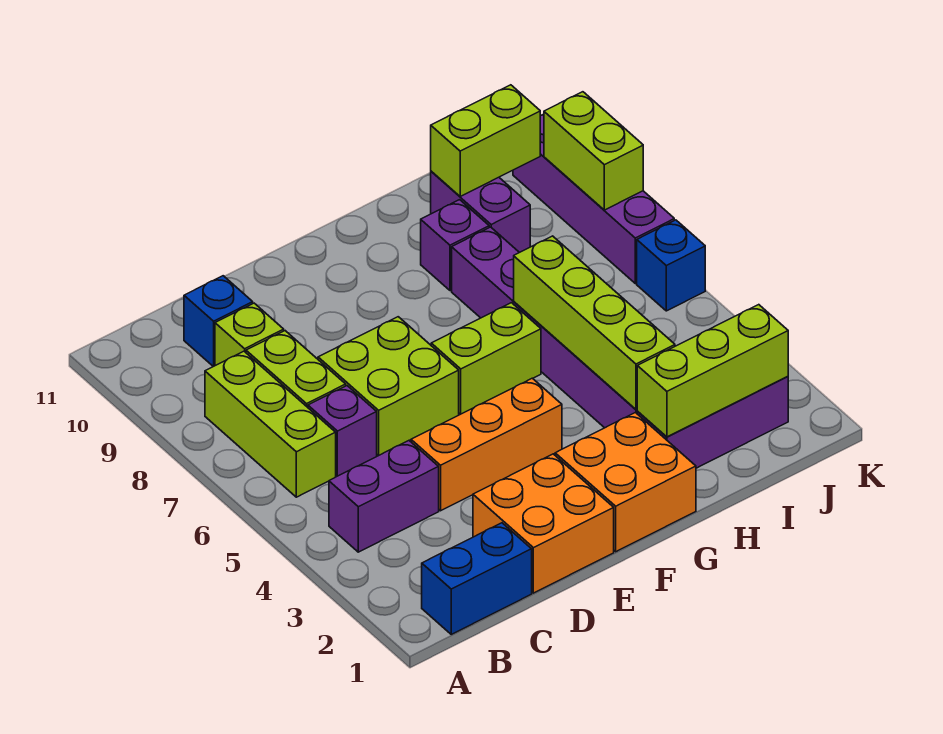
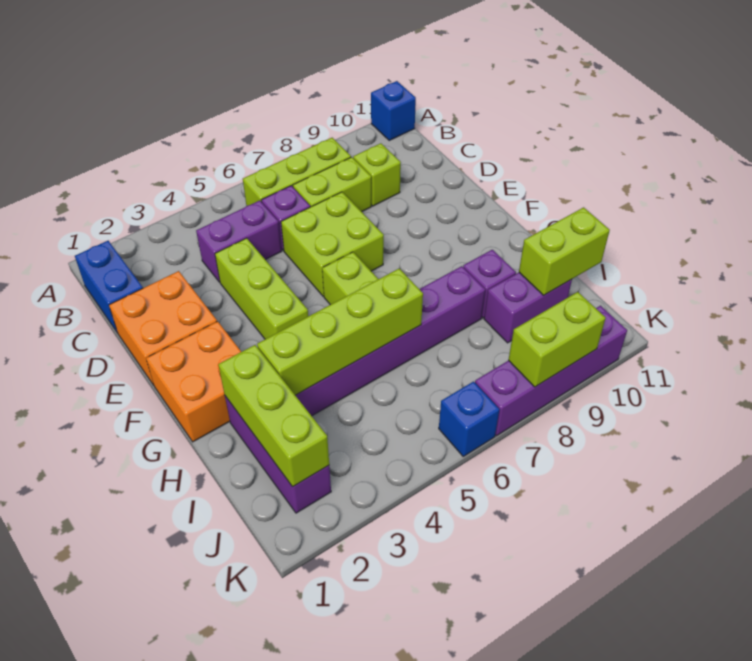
purple brick B4:C4 level 1 -> purple brick C4:C5 level 1
blue brick C10 level 1 -> blue brick A11 level 1
orange brick D4:F4 level 1 -> lime brick D4:F4 level 1
lime brick I10:J10 level 2 -> lime brick I10:I11 level 2

